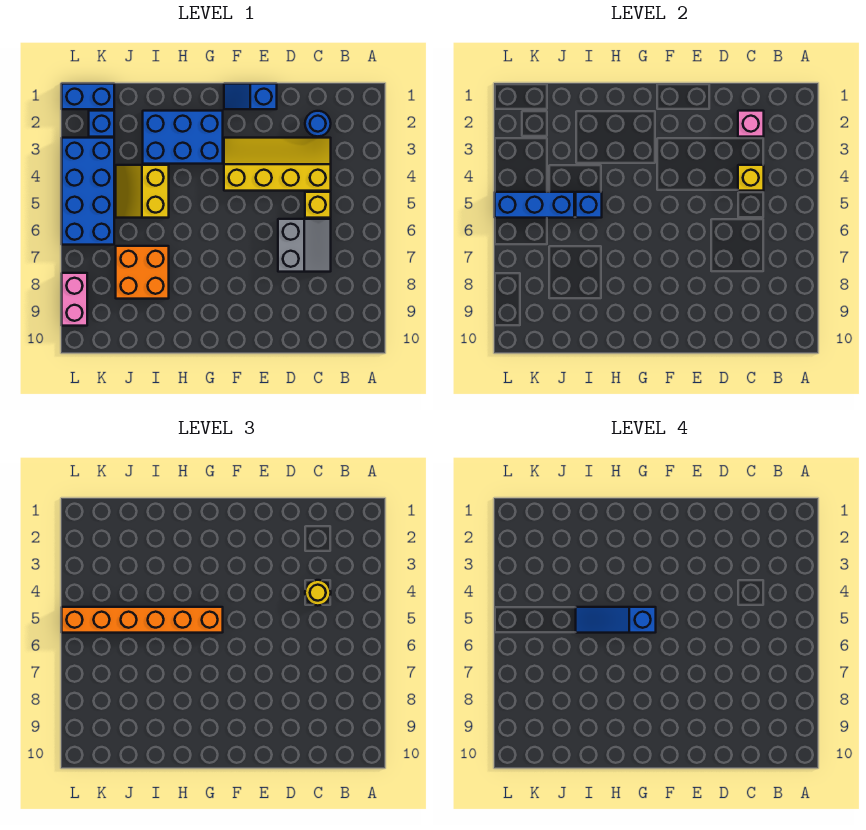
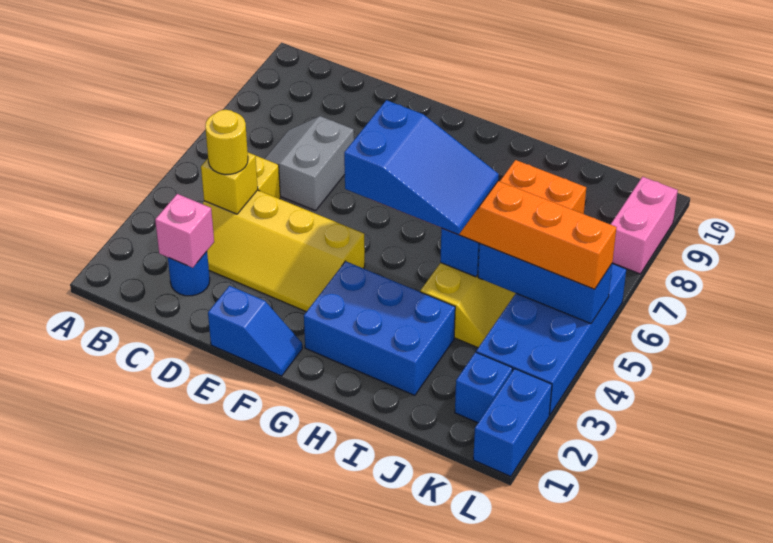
blue slope G5:I5 level 4 top G -> blue slope G4:I5 level 4 top G
blue brick K1:L1 level 1 -> blue brick L1:L2 level 1

